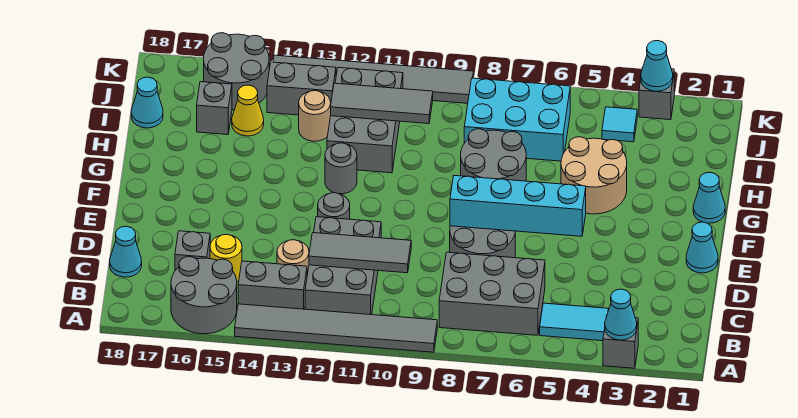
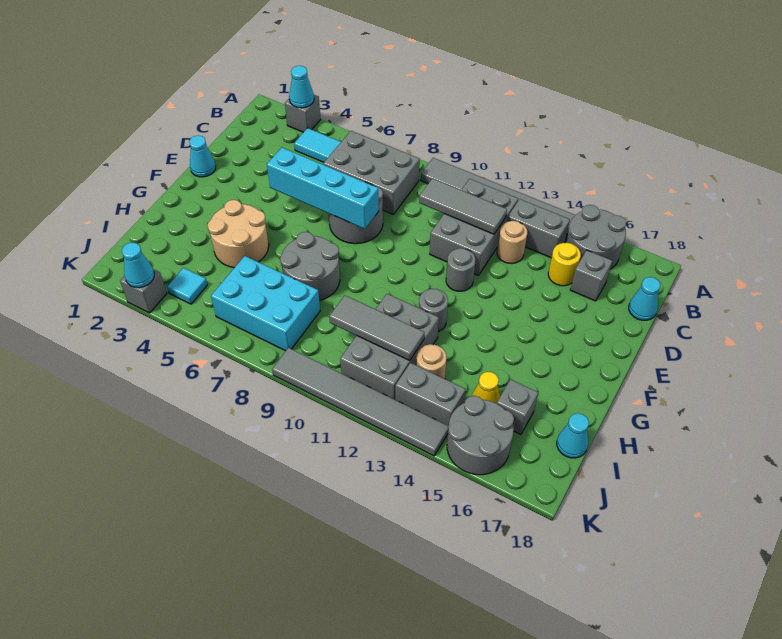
cyan cone G1 level 1 -> none

